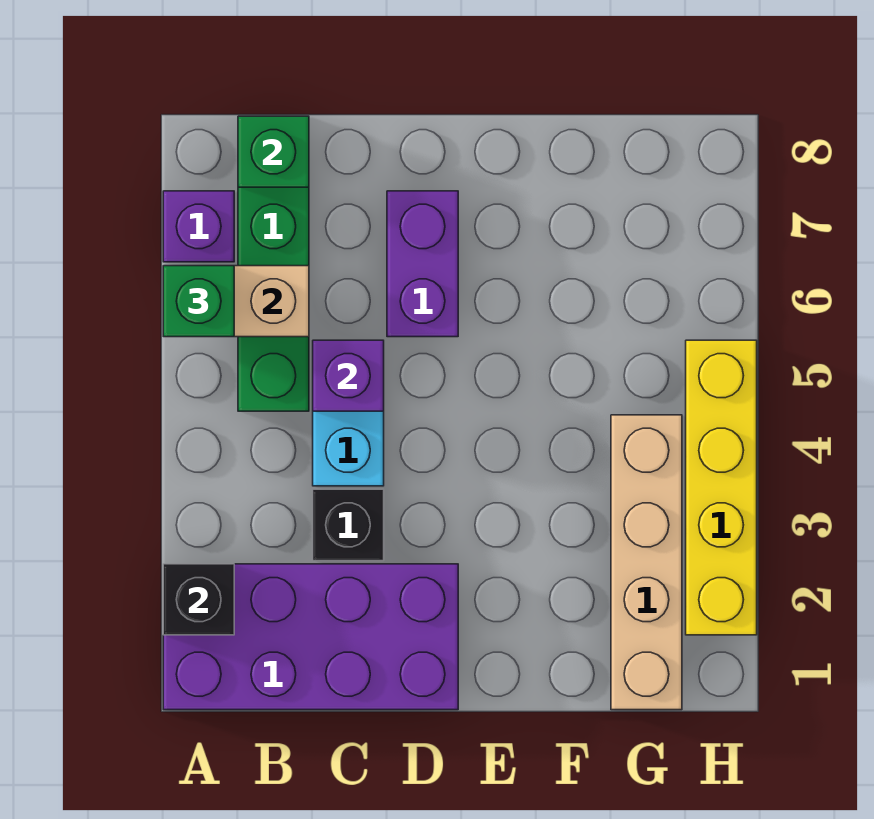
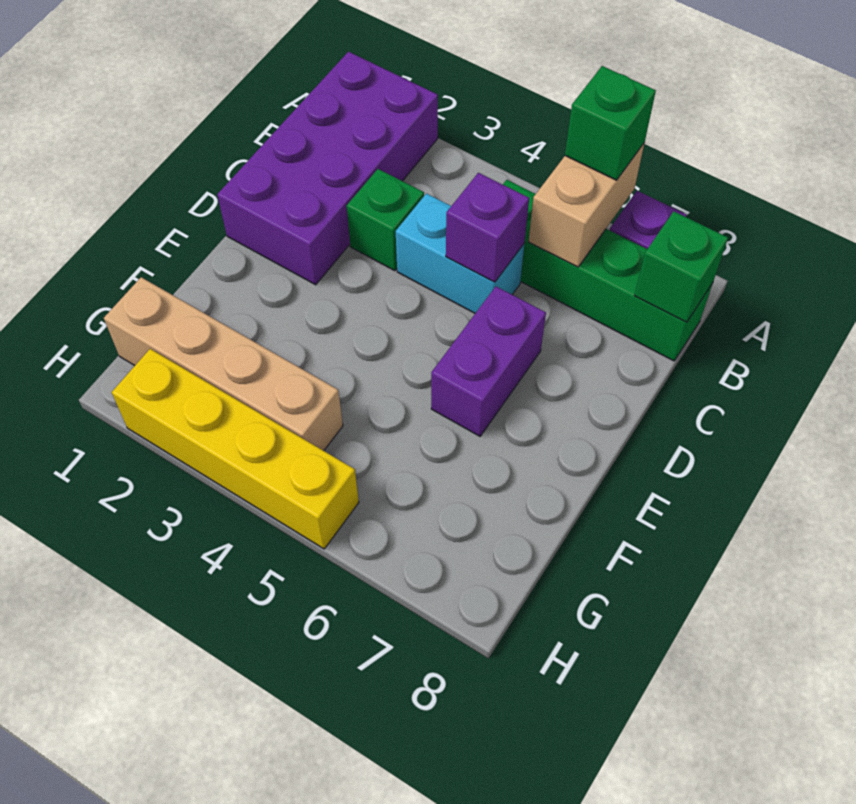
black brick A2 level 2 -> none
black brick C3 level 1 -> green brick C3 level 1
purple brick D6:D7 level 1 -> purple brick D6:E6 level 1

